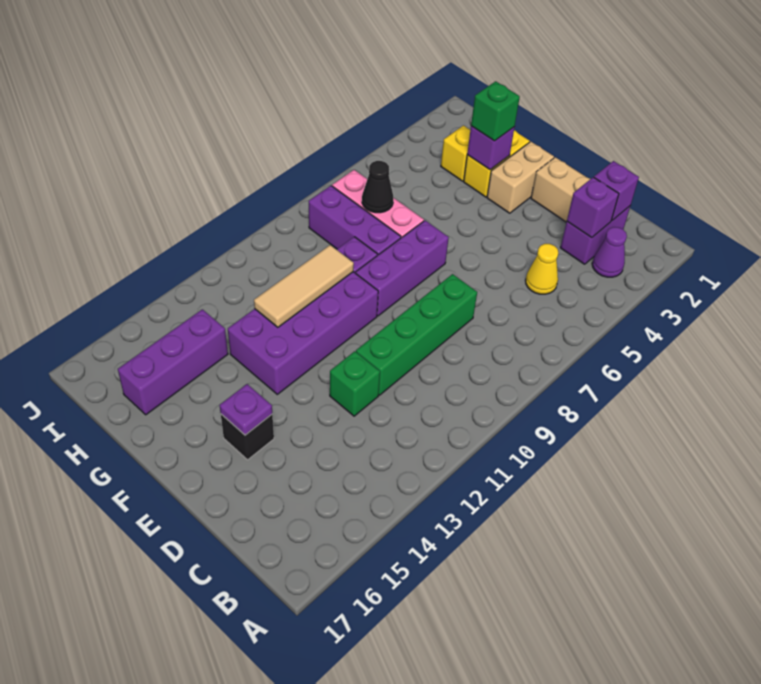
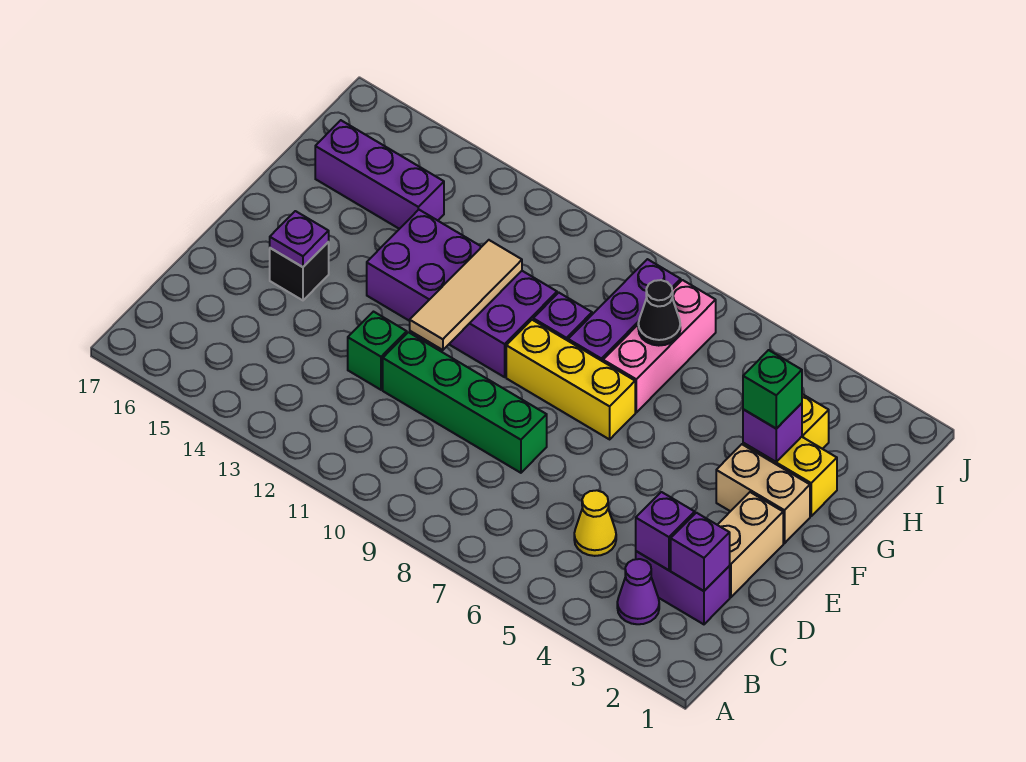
purple brick F7:F9 level 1 -> yellow brick F7:F9 level 1
tan tile G10:G12 level 2 -> tan tile E11:G11 level 2

